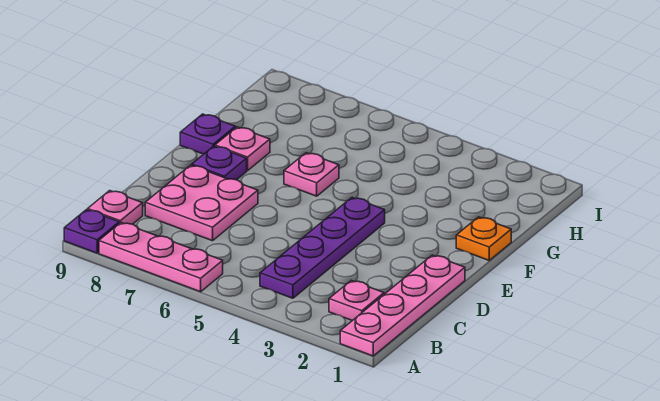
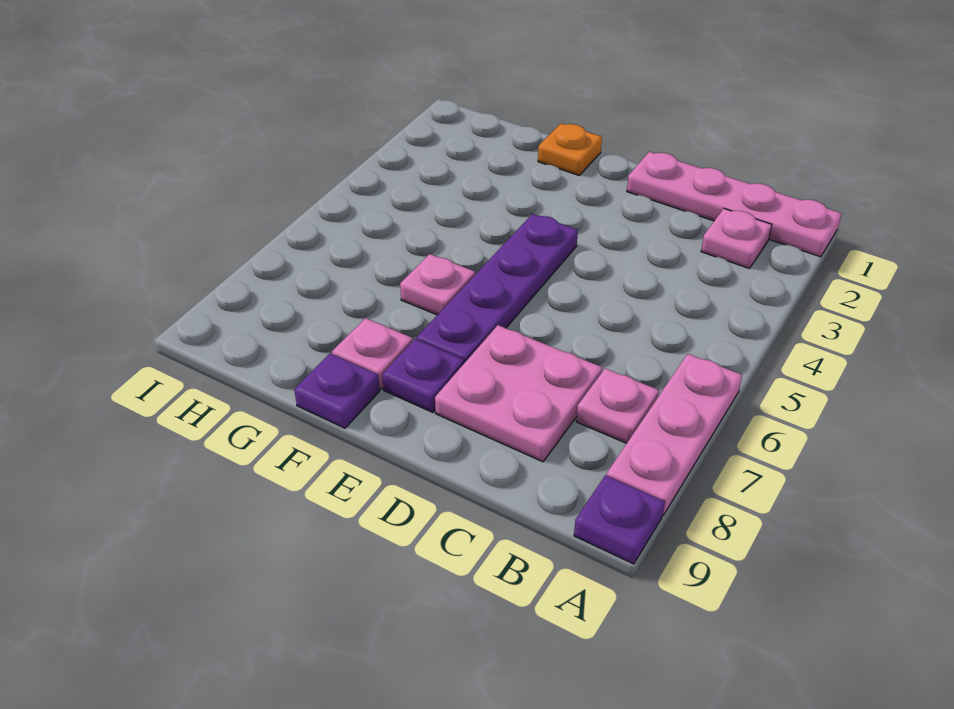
purple plate B4:E4 level 1 -> purple plate E4:E7 level 1
pink plate B9 level 1 -> pink plate B7 level 1

